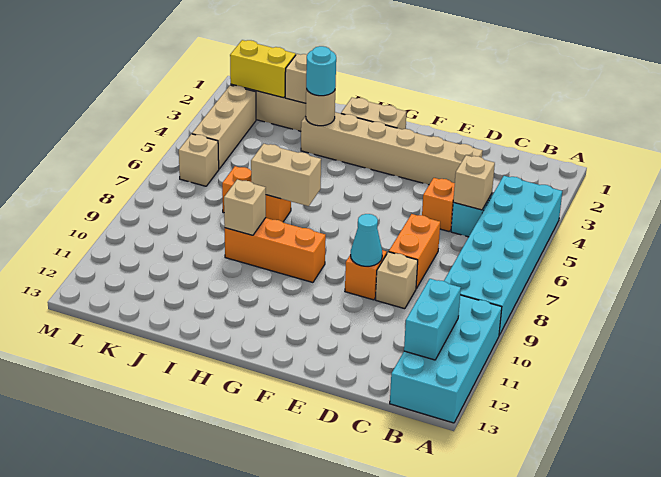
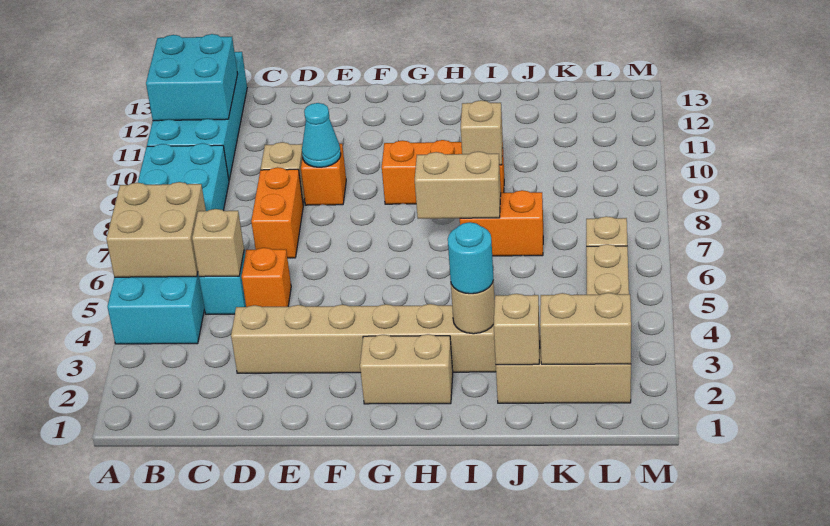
none -> tan brick A5:B6 level 2
cyan brick B11:B12 level 2 -> cyan brick A11:B12 level 2
yellow brick K2:L2 level 2 -> tan brick K2:L2 level 2

